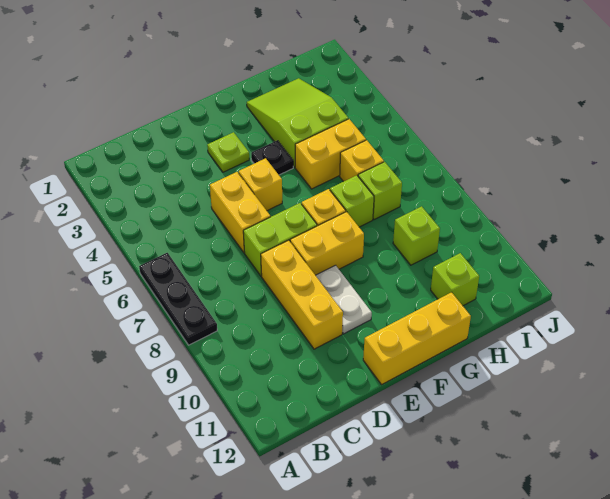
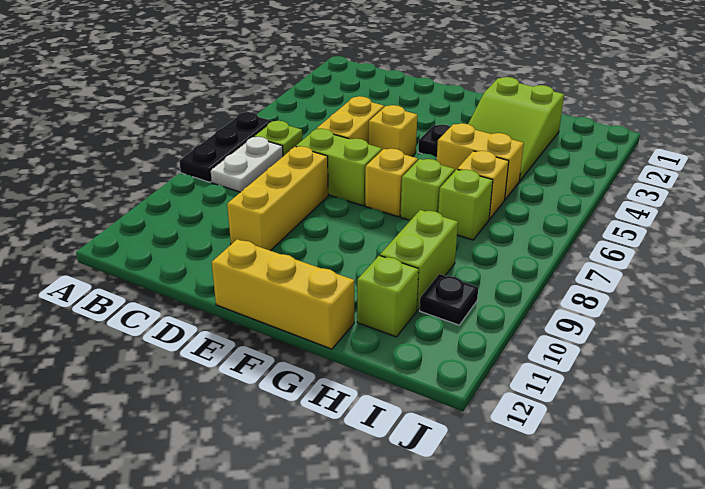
lime plate E3 level 1 -> lime plate B6 level 1
yellow brick E8:F8 level 1 -> none
white plate E9:E10 level 1 -> white plate B7:B8 level 1
lime slope G2:H4 level 1 top 4 -> lime slope G2:H4 level 1 top 2
lime brick H9 level 1 -> lime brick H9:H10 level 1
none -> black plate I10 level 1

